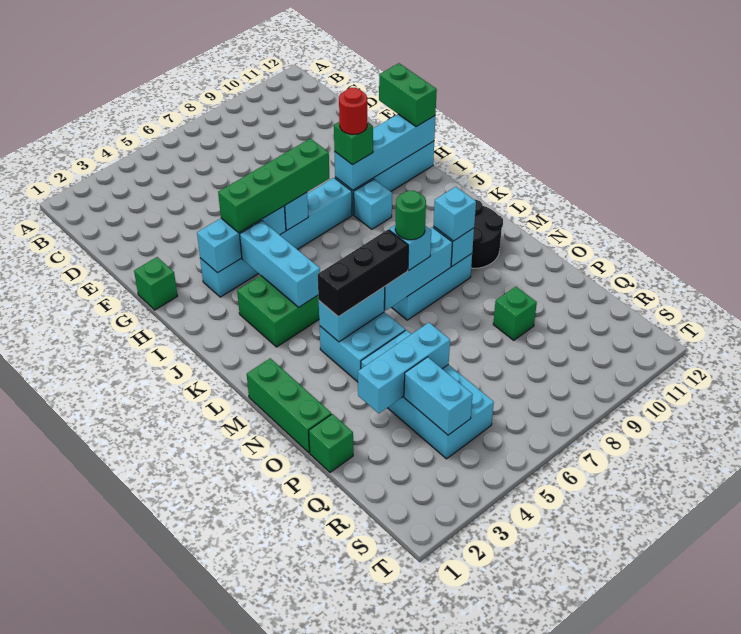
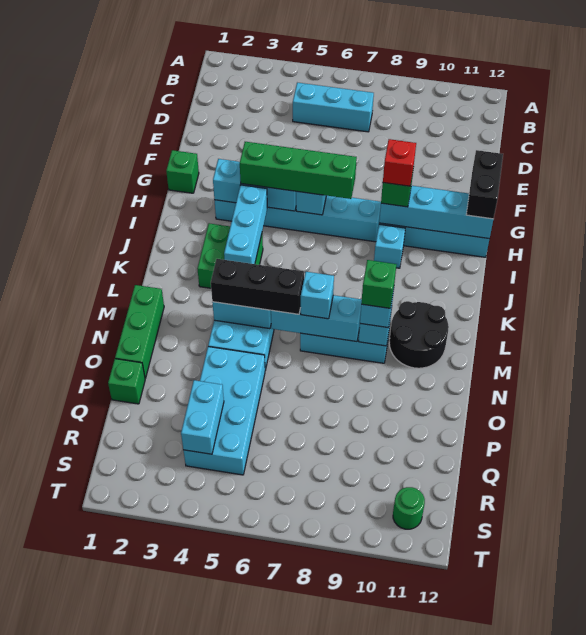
green brick G12:H12 level 3 -> black brick G12:H12 level 3
red round brick H9 level 4 -> red brick H9 level 4
green round brick M7 level 4 -> green round brick S11 level 1
cyan brick P3:P5 level 2 -> cyan brick C5:C7 level 1
green brick P9 level 1 -> green brick M9 level 4

